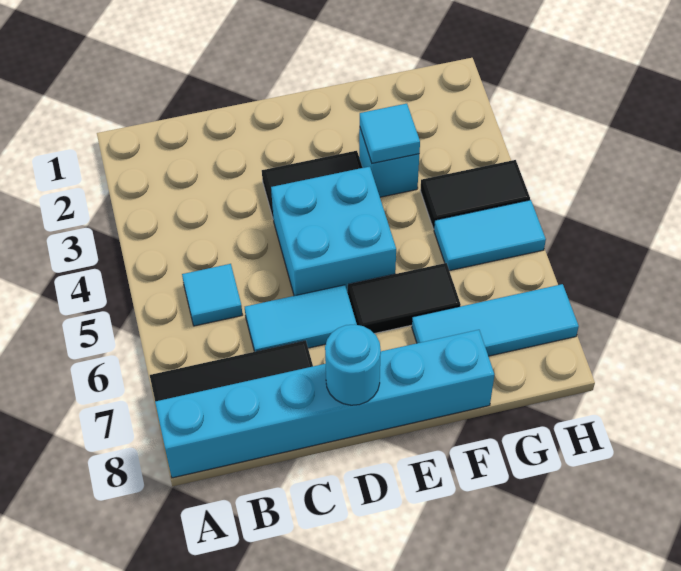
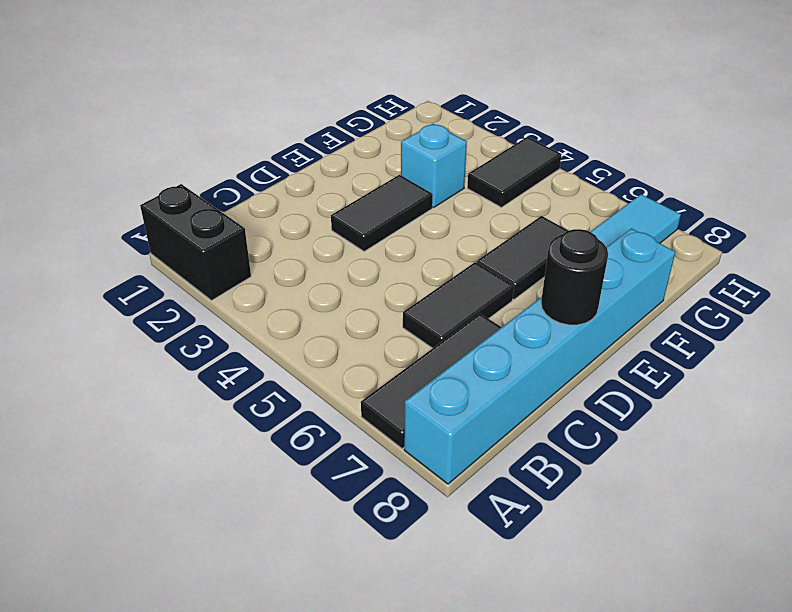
none -> black brick A1:A2 level 1
cyan tile B5 level 1 -> none
cyan tile C6:D6 level 1 -> black tile C6:D6 level 1
cyan brick D4:E5 level 1 -> none
cyan round brick D8 level 2 -> black round brick D8 level 2
cyan tile F3 level 2 -> none
cyan tile G5:H5 level 1 -> none

